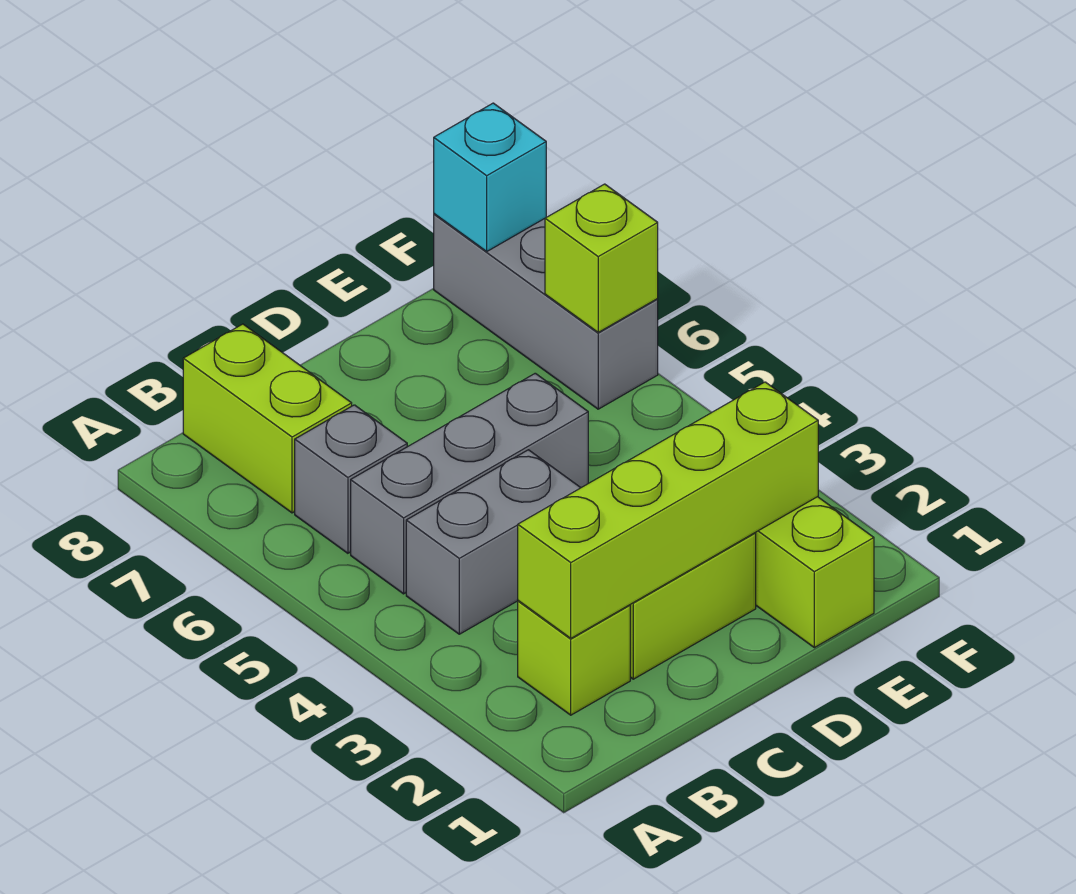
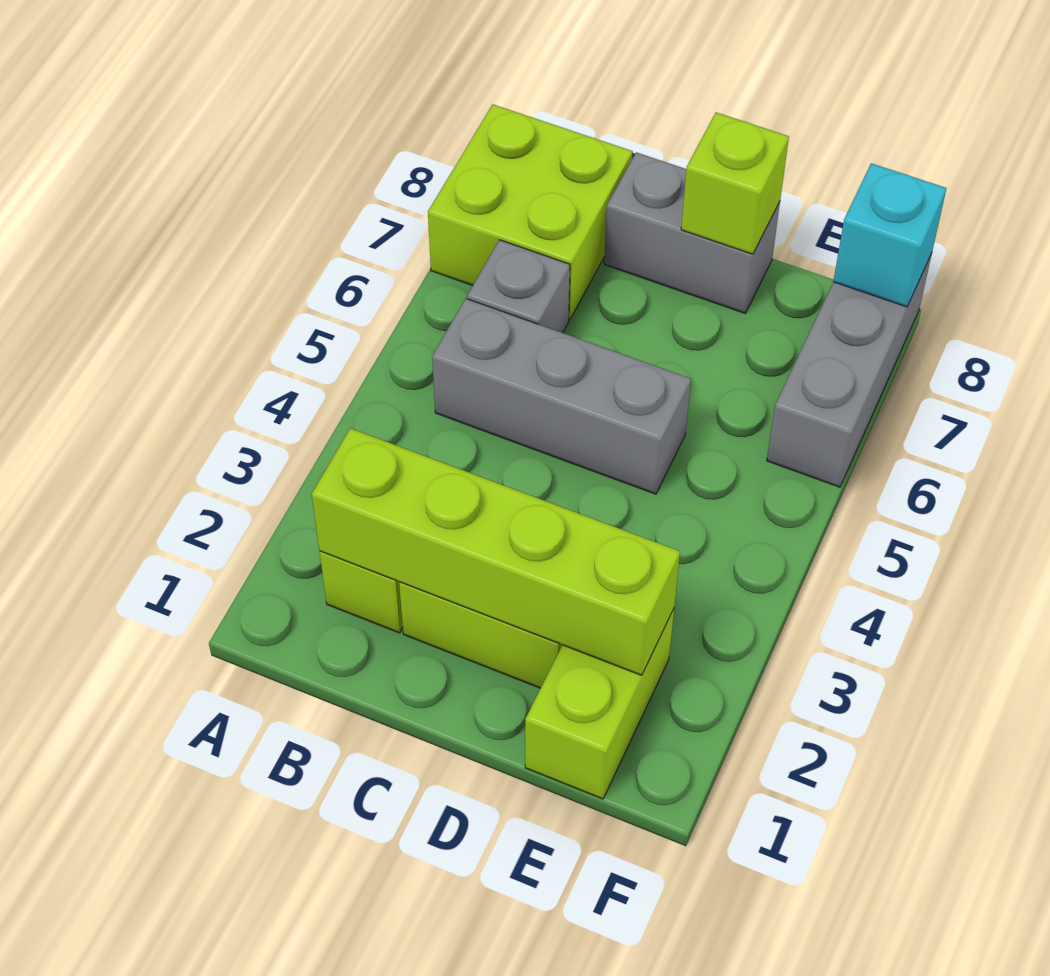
grey brick B4:C4 level 1 -> grey brick C8:D8 level 1
lime brick B7:B8 level 1 -> lime brick A7:B8 level 1
lime brick F6 level 2 -> lime brick D8 level 2

